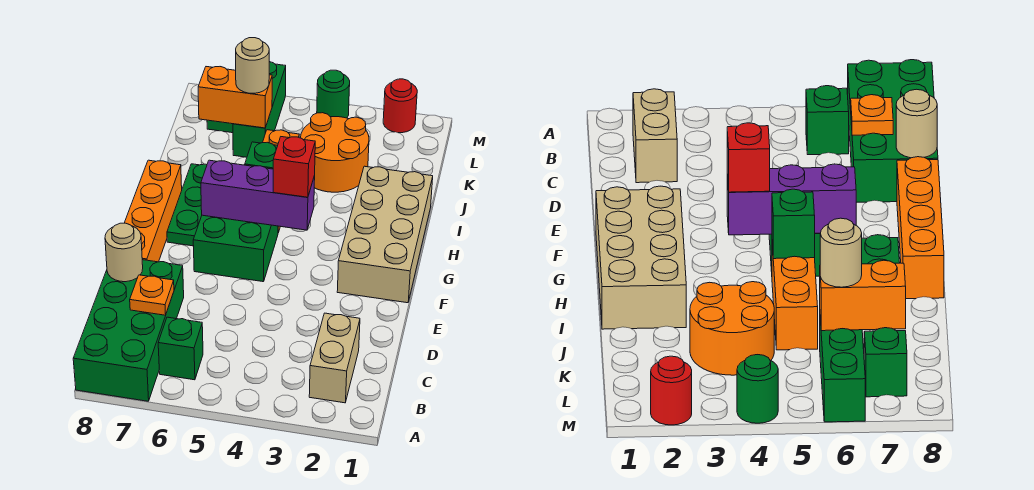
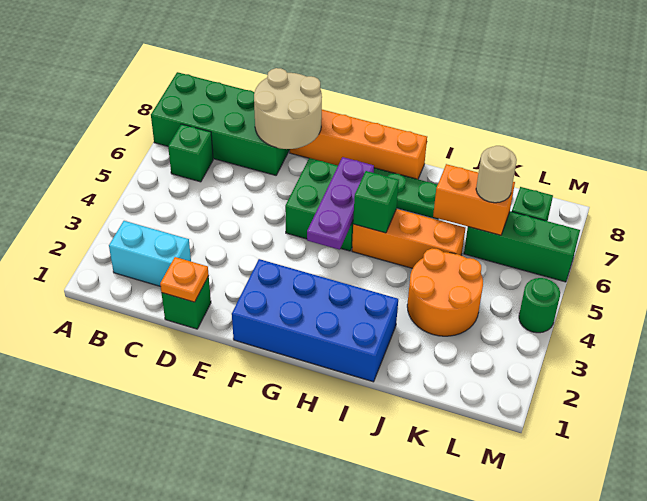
tan brick B2:C2 level 1 -> cyan brick B2:C2 level 1
orange plate C7 level 2 -> orange plate D1 level 2
none -> green brick D1 level 1
tan round brick D8 level 2 -> tan round brick D7:E8 level 2
tan brick F1:I2 level 1 -> blue brick F1:I2 level 1
purple brick G4:G6 level 2 -> purple plate G4:G6 level 2
red brick G4 level 3 -> none
orange brick K6:K7 level 2 -> orange brick J6:K6 level 2
red round brick M2 level 1 -> none

